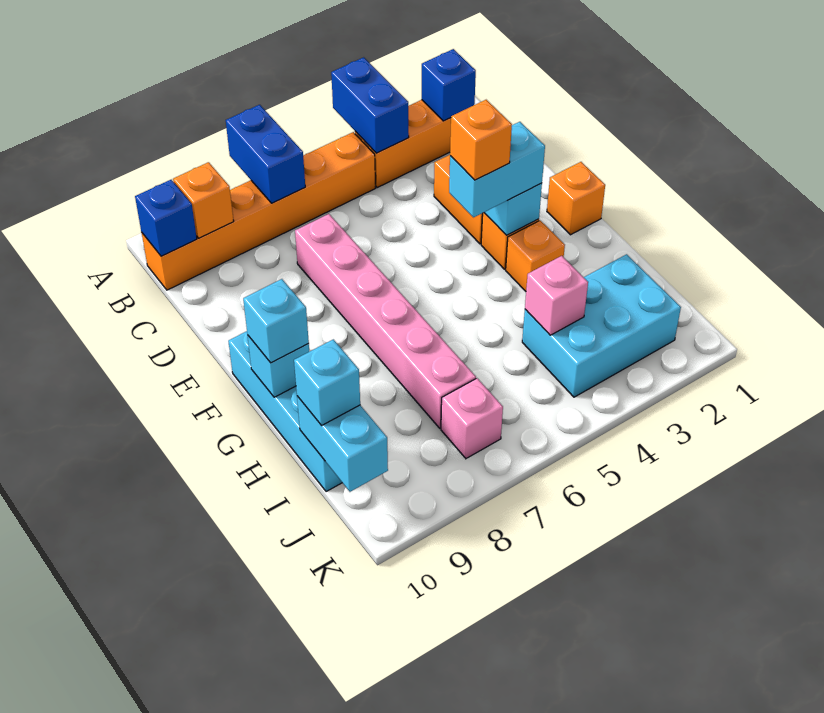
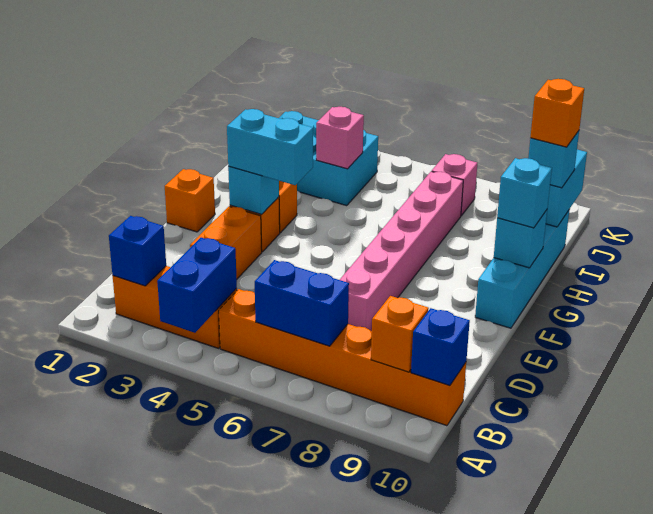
blue brick A7:B7 level 2 -> blue brick B6:B7 level 2
orange brick F4 level 4 -> orange brick I10 level 4

